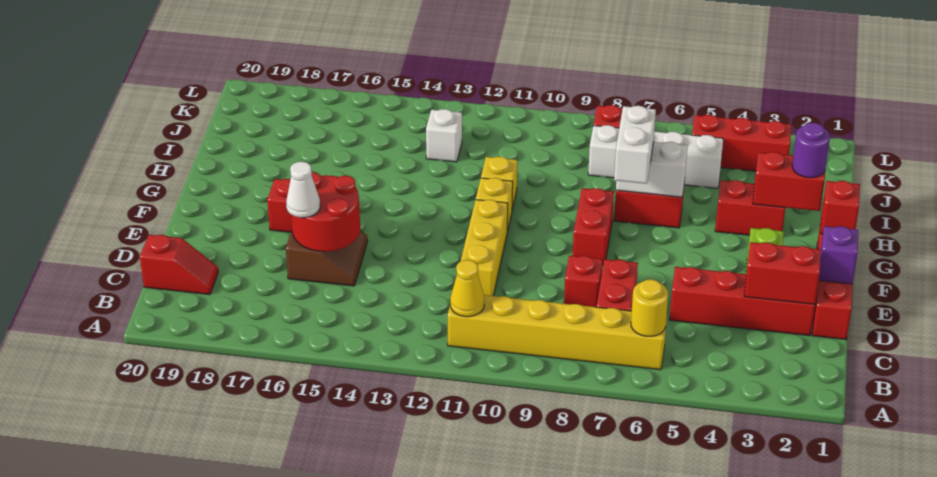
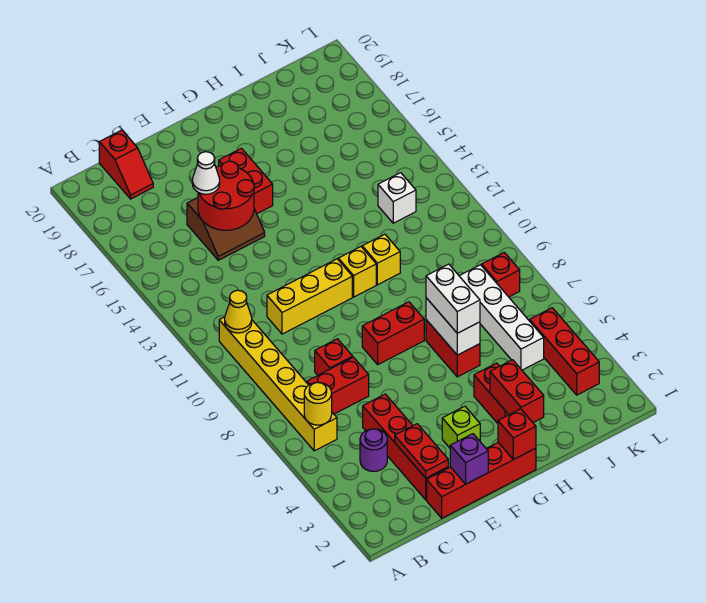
red brick D2:D3 level 2 -> red plate D2:D3 level 2
white brick G7:H7 level 3 -> white brick H6:H7 level 3
purple round brick H2 level 3 -> purple round brick C4 level 1

